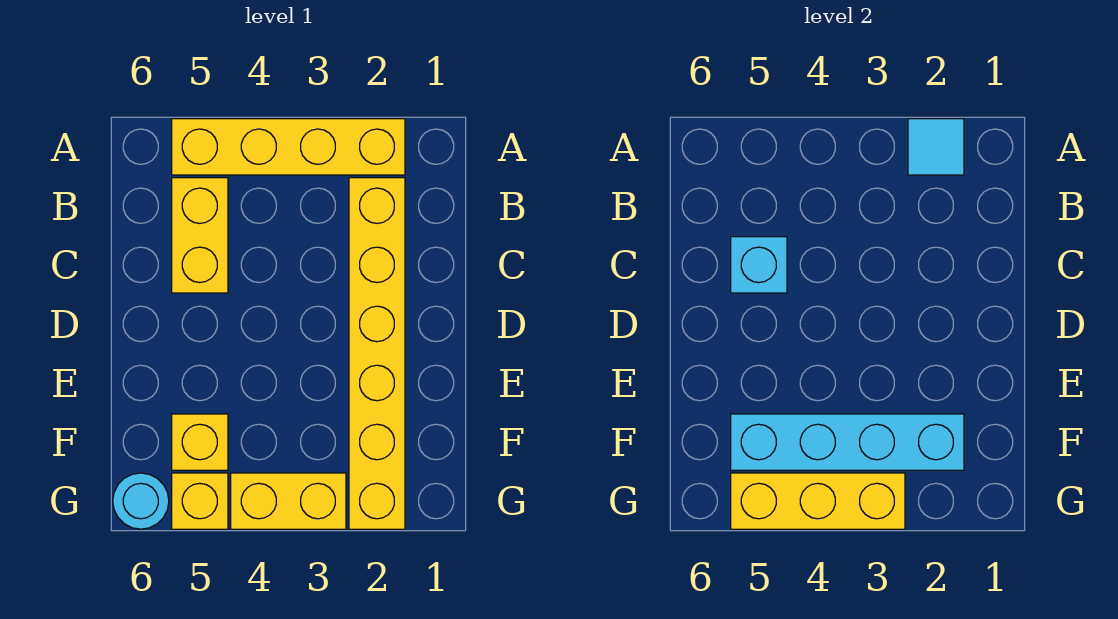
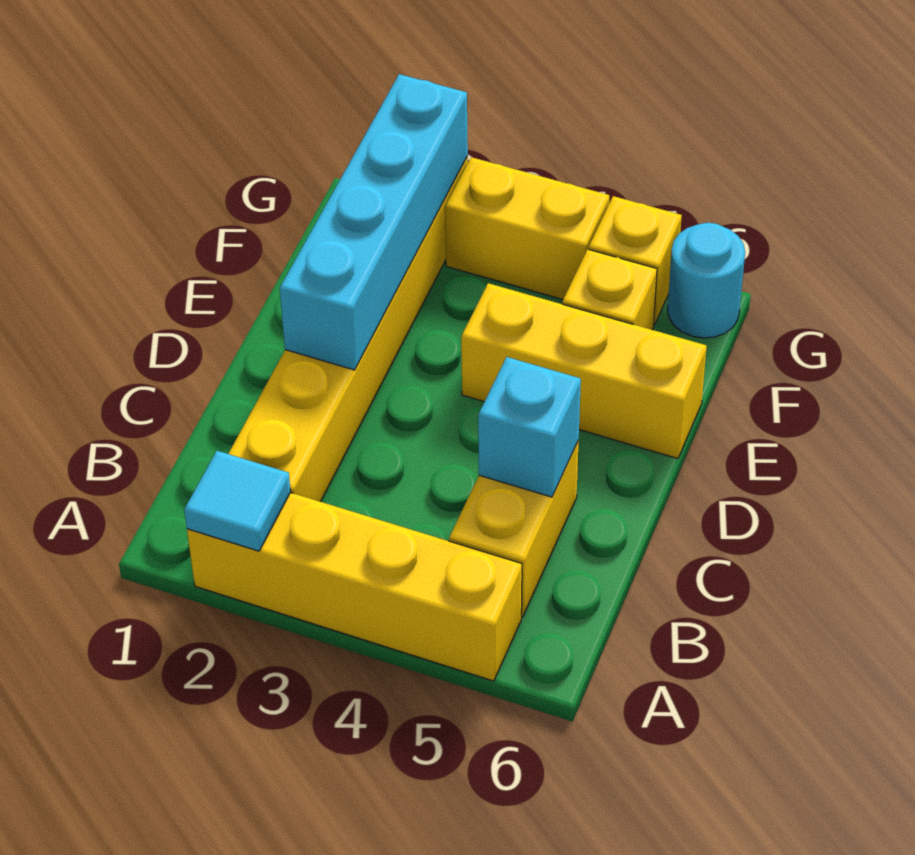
cyan brick F2:F5 level 2 -> cyan brick D2:G2 level 2
yellow brick G3:G5 level 2 -> yellow brick E4:E6 level 1

